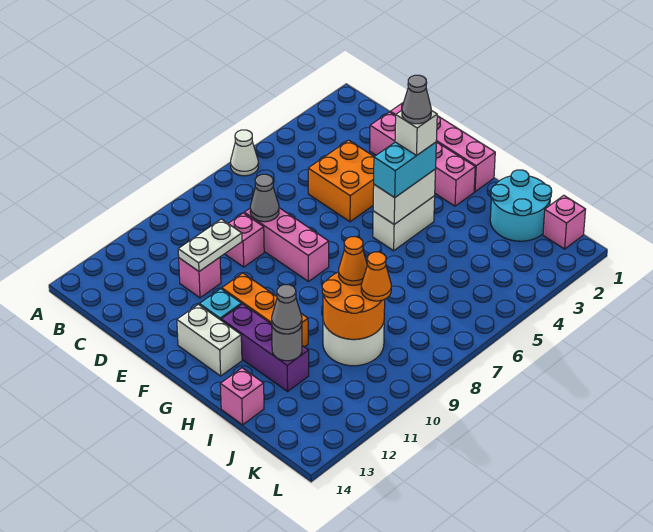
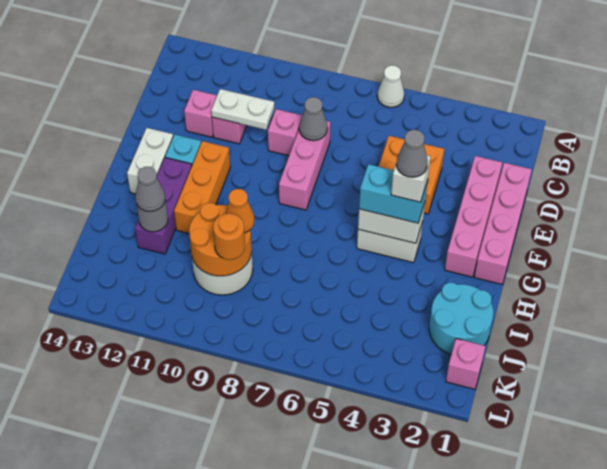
pink brick I14 level 1 -> pink brick D12 level 1
orange cone J9 level 3 -> orange round brick J9 level 3

